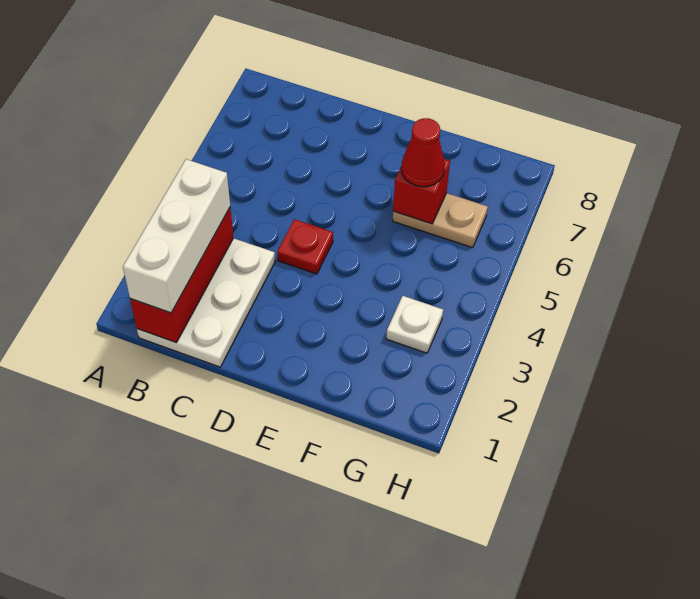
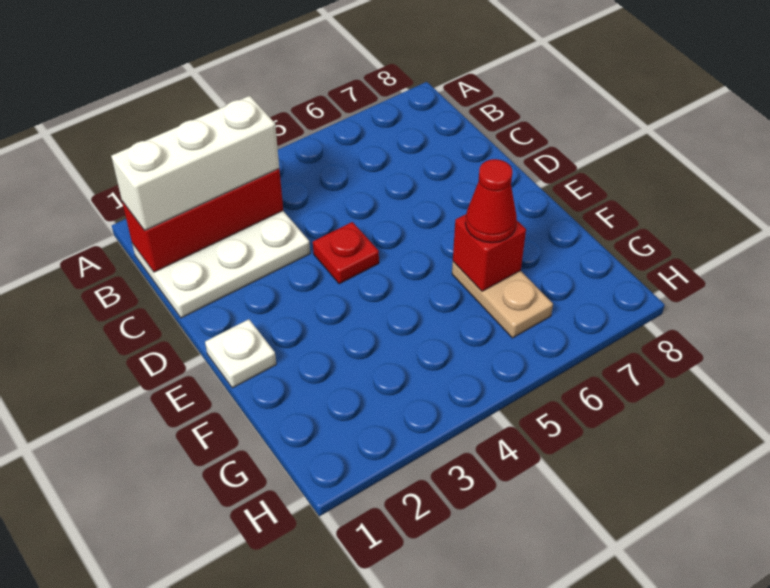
white plate G3 level 1 -> white plate E1 level 1

